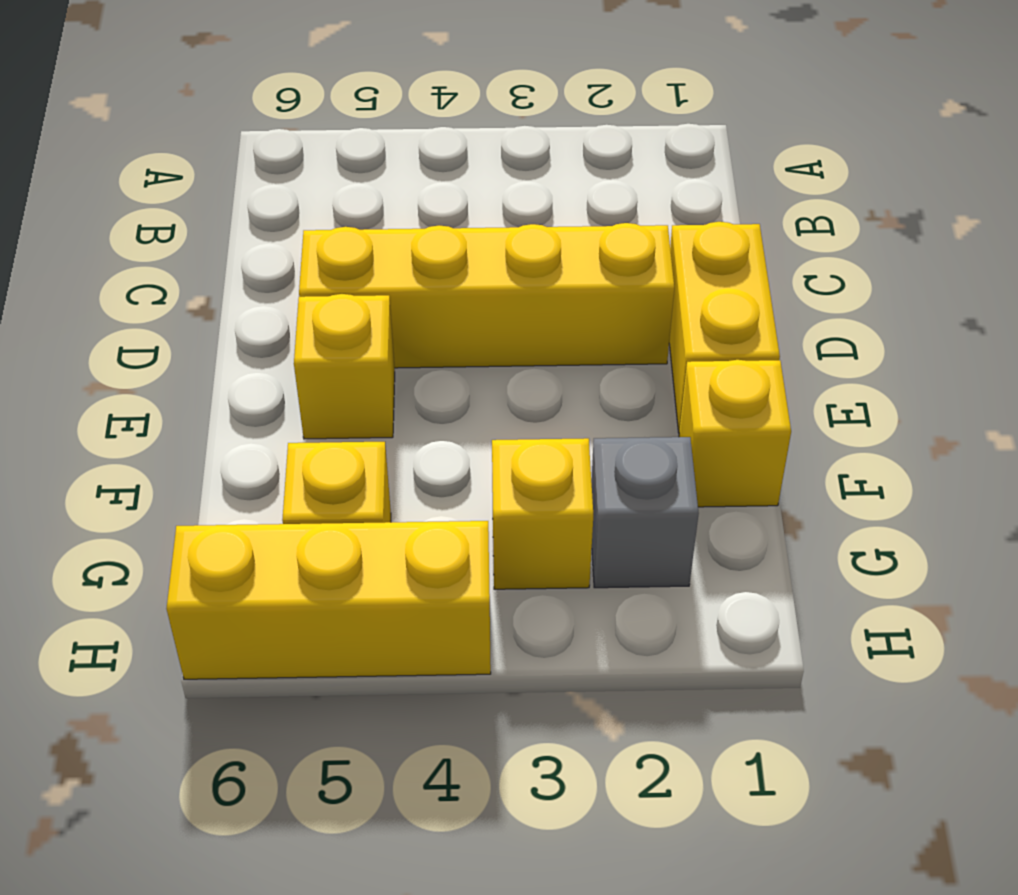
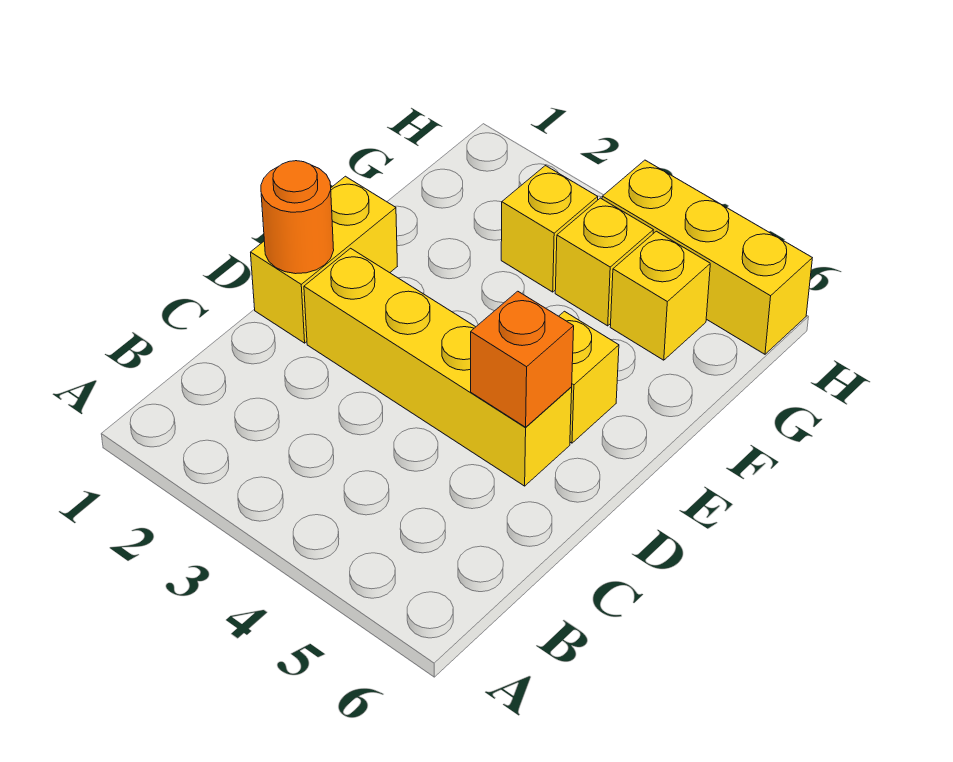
none -> orange round brick D1 level 2
none -> orange brick D5 level 2
yellow brick F1 level 1 -> yellow brick G4 level 1
grey brick G2 level 1 -> none

